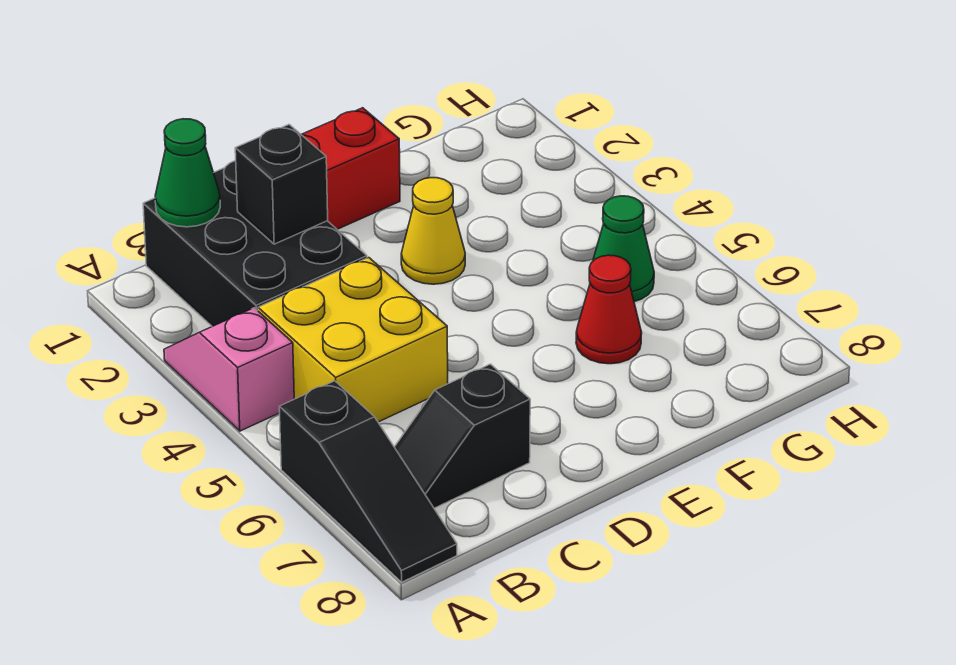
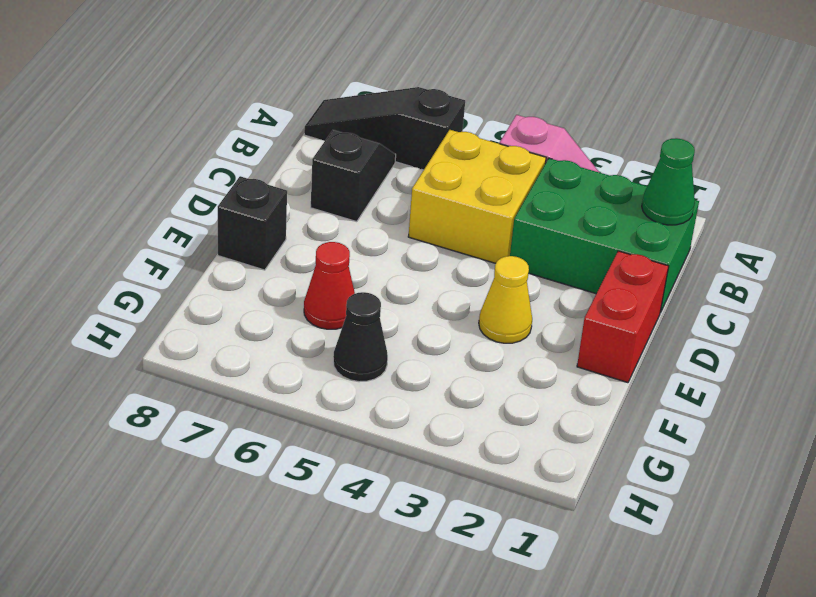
black brick B1:C3 level 1 -> green brick B1:C3 level 1
black brick C2 level 2 -> black brick E8 level 1
green cone G5 level 1 -> black cone G5 level 1

